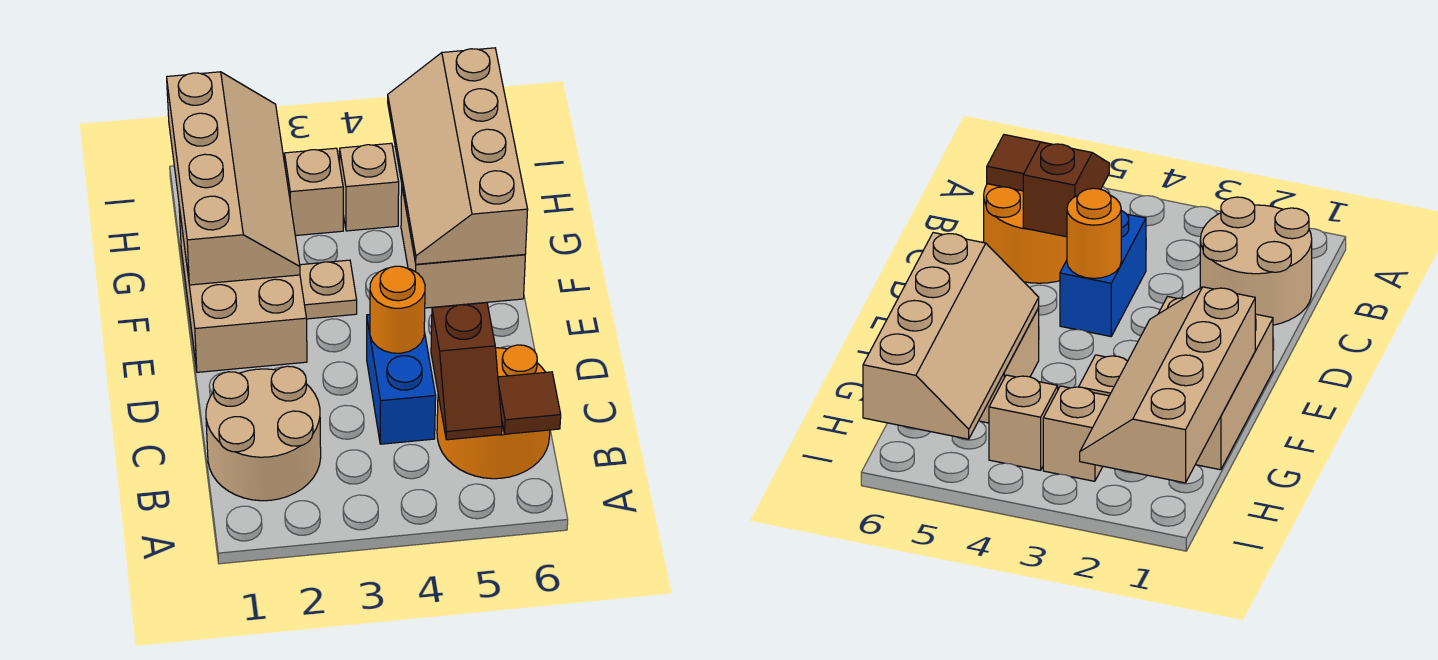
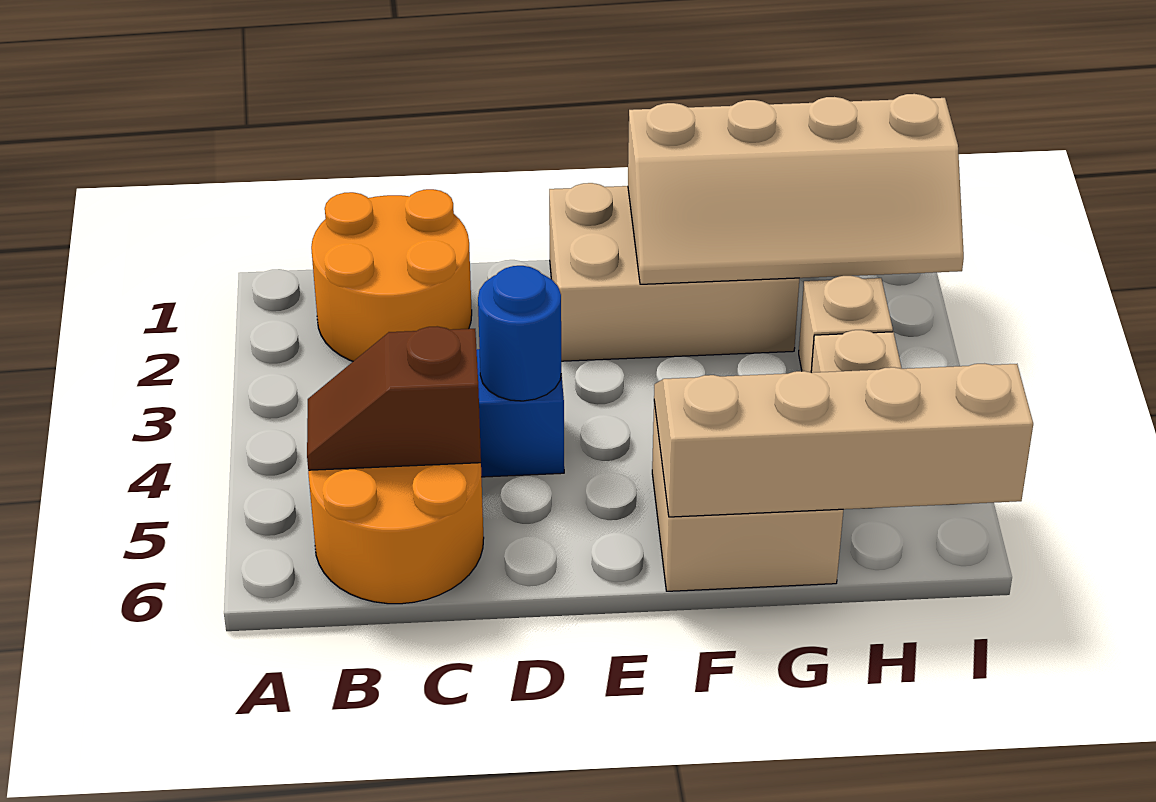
tan round brick B1:C2 level 1 -> orange round brick B1:C2 level 1
brown tile B6 level 2 -> none
orange round brick D4 level 2 -> blue round brick D4 level 2
tan plate F3 level 1 -> none

